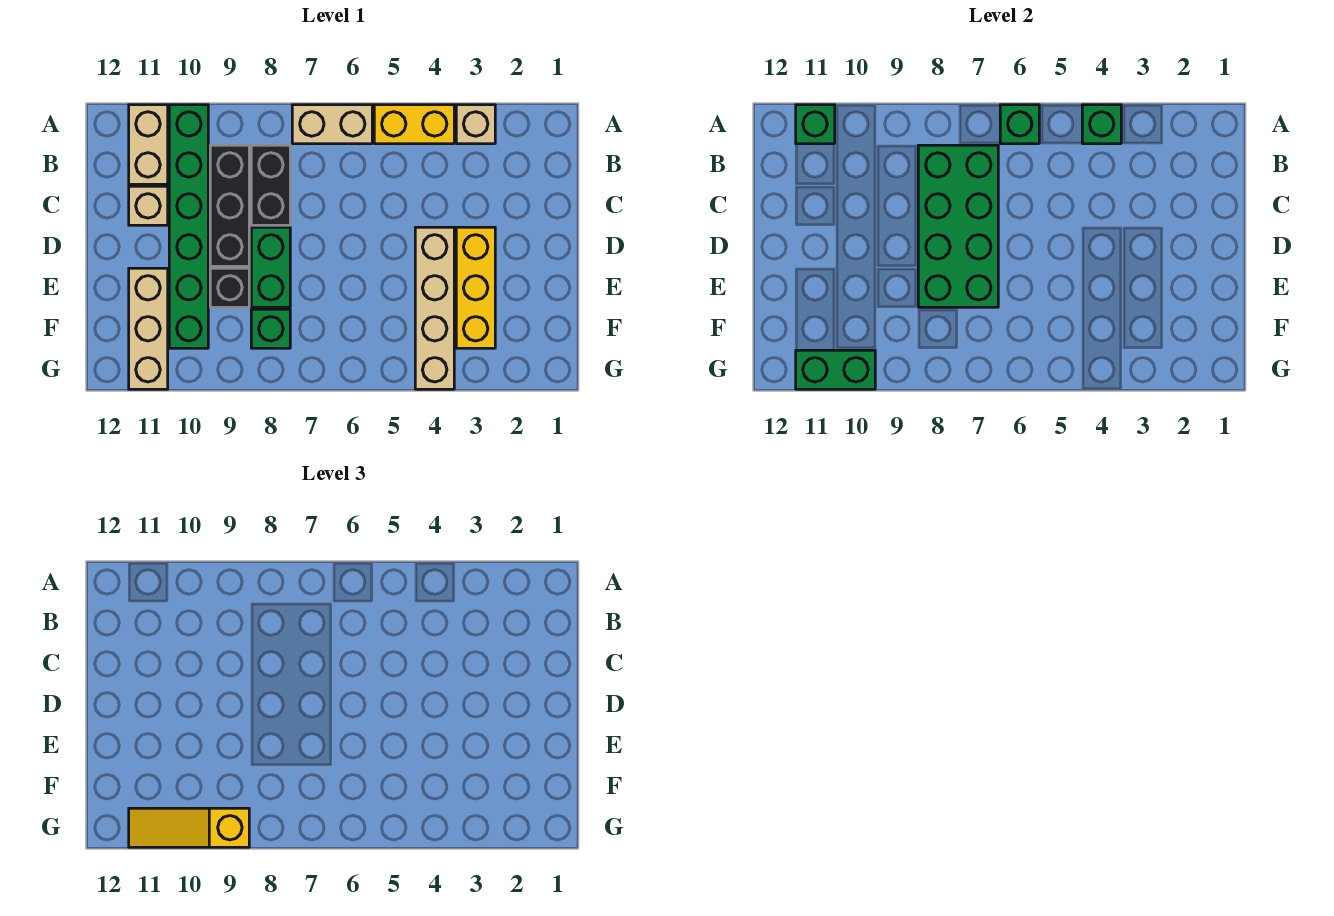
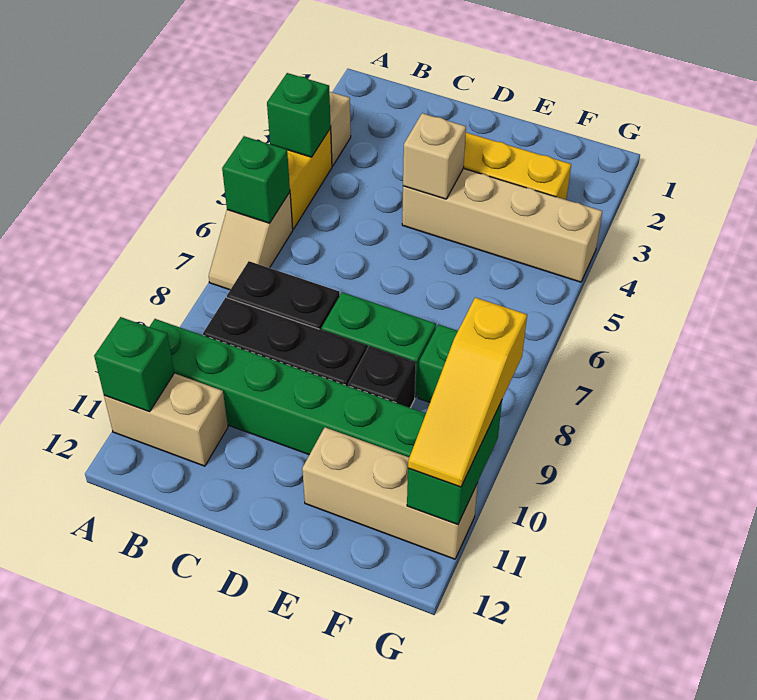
tan brick A6:A7 level 1 -> tan slope A6:A7 level 1 top 6
green brick B7:E8 level 2 -> none
tan brick C11 level 1 -> tan brick D4 level 2

